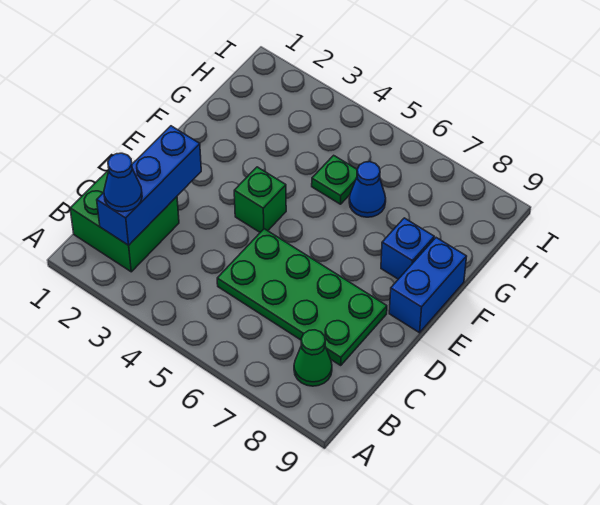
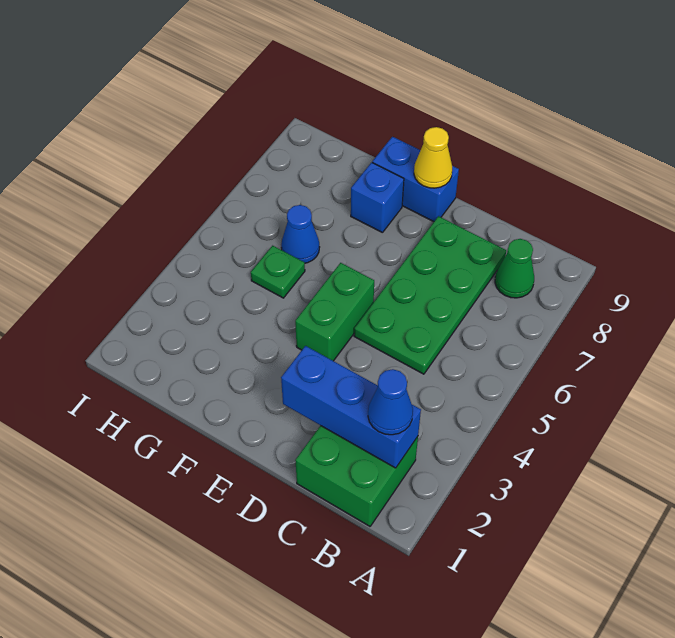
green brick E4 level 1 -> green brick E4:E5 level 1
none -> yellow cone E9 level 2

